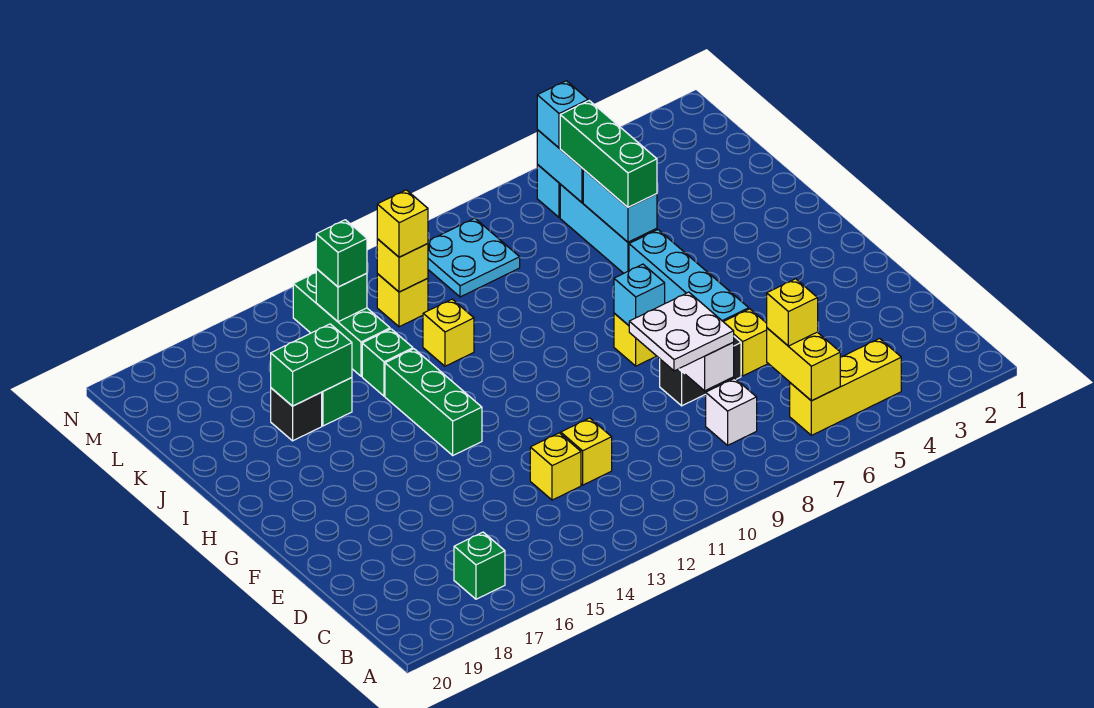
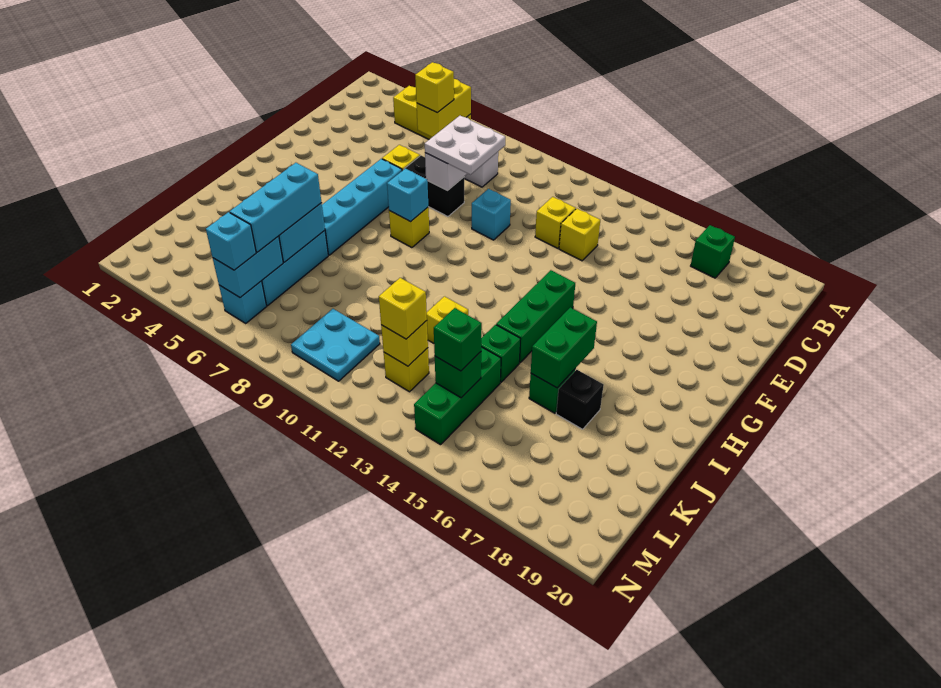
none -> cyan brick E10 level 1
green brick J6:L6 level 3 -> cyan brick J6:L6 level 3
green brick J16:J17 level 2 -> green brick I16:J16 level 2

